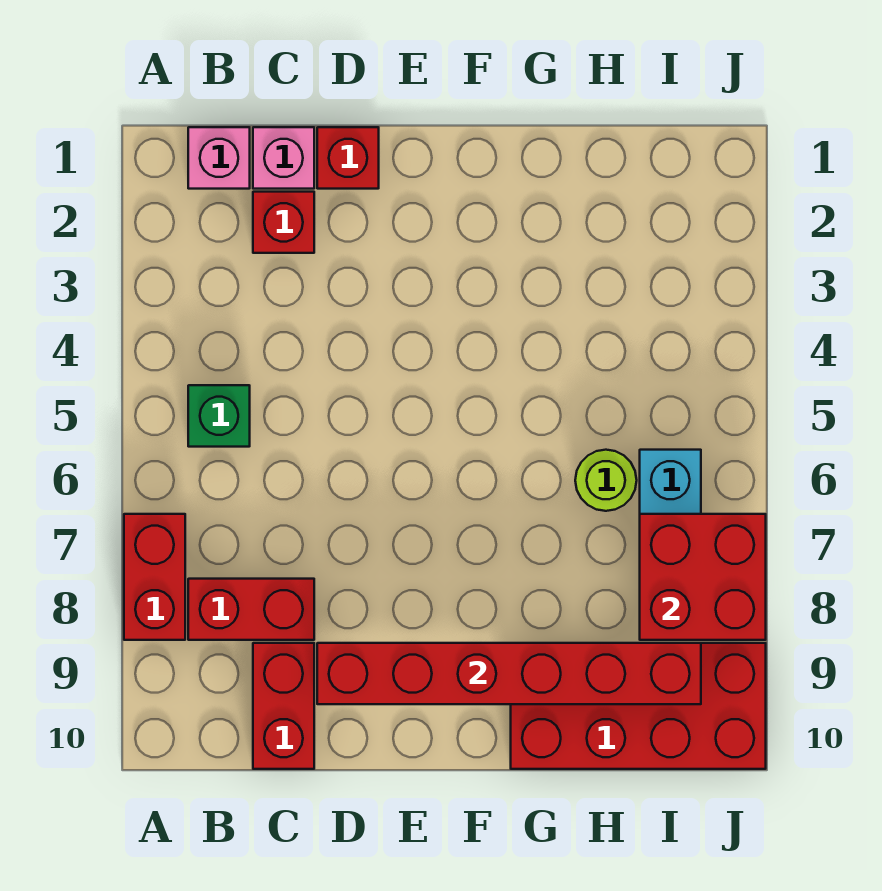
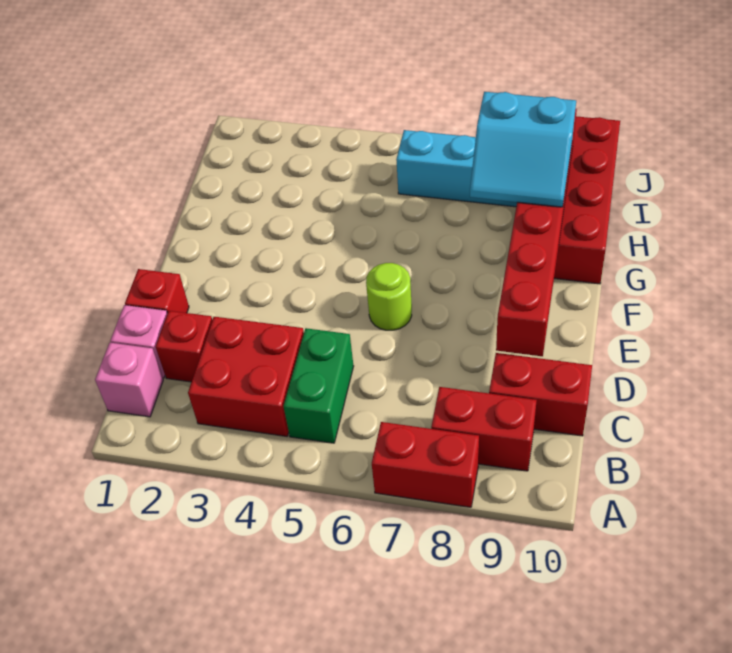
green brick B5 level 1 -> green brick B5:C5 level 1
red brick B8:C8 level 1 -> red brick B8:B9 level 1
none -> cyan slope G8:H9 level 3 top H
lime round brick H6 level 1 -> lime round brick E6 level 1
red brick I7:J8 level 2 -> red brick B3:C4 level 1

